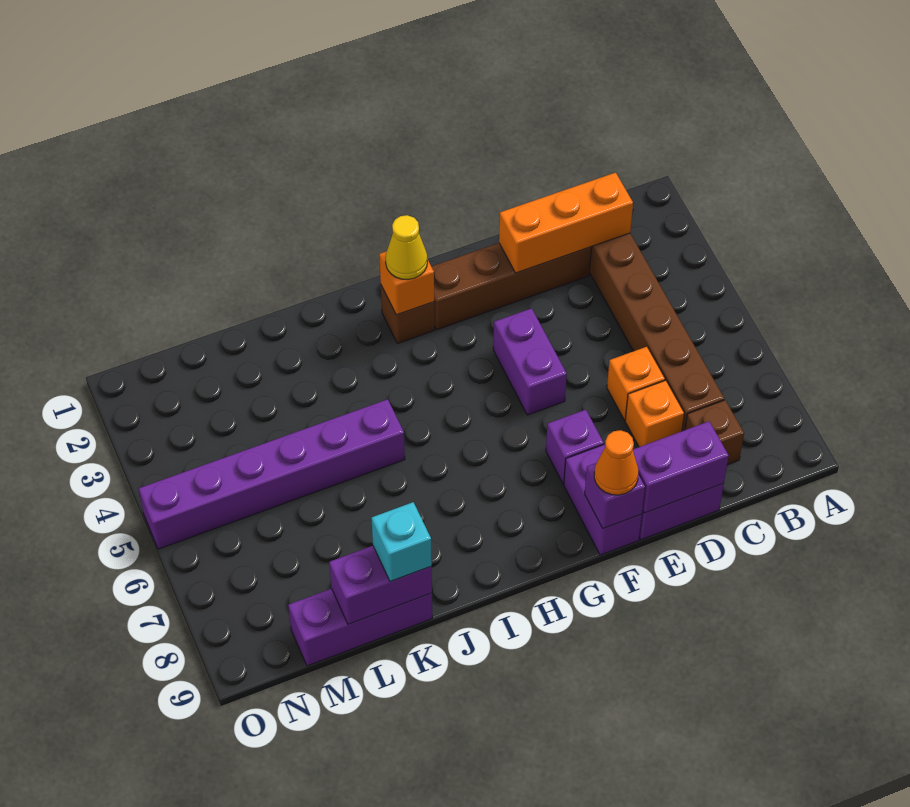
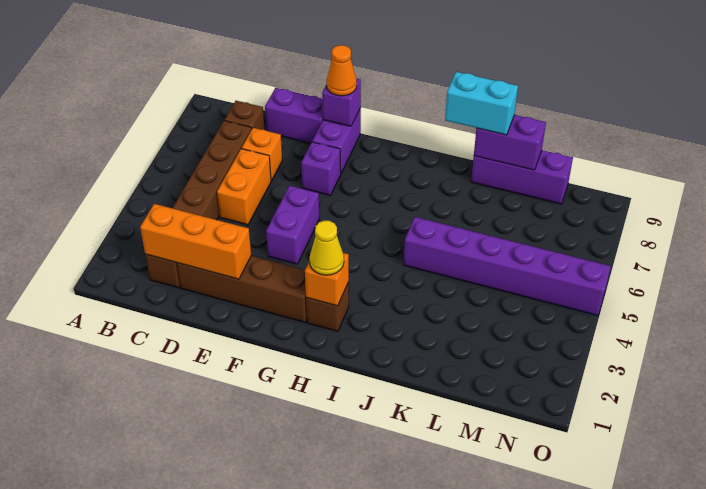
orange brick D6 level 1 -> orange brick D5:D6 level 1
purple brick D9:E9 level 2 -> none
cyan brick K9 level 3 -> cyan brick J9:K9 level 3

